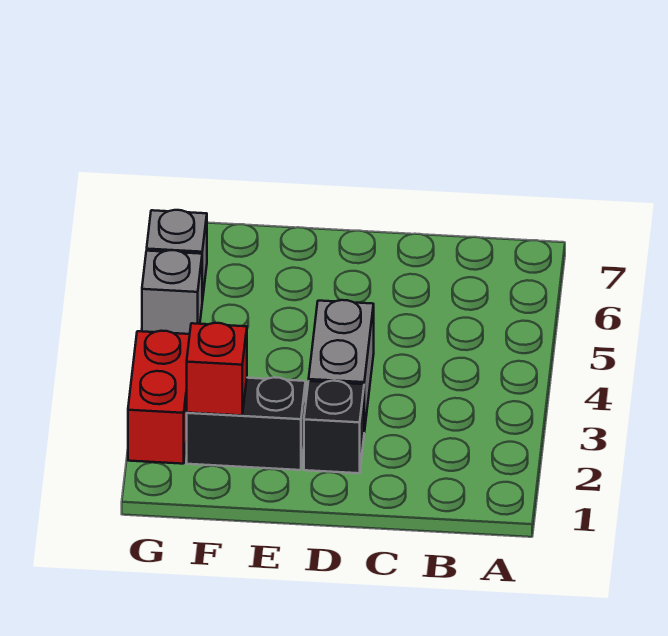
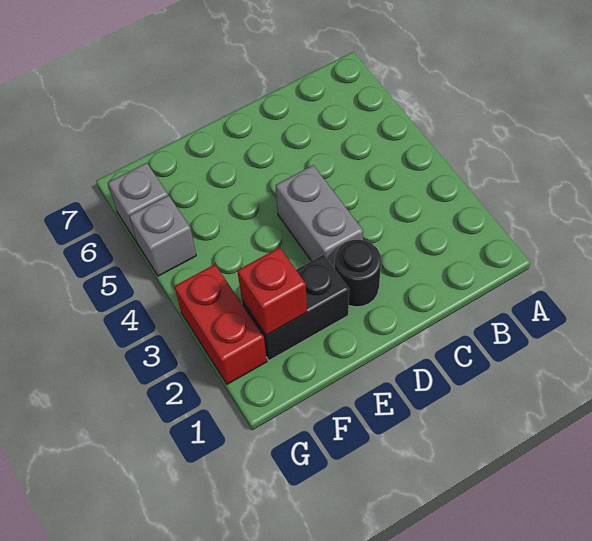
black brick D2 level 1 -> black round brick D2 level 1

